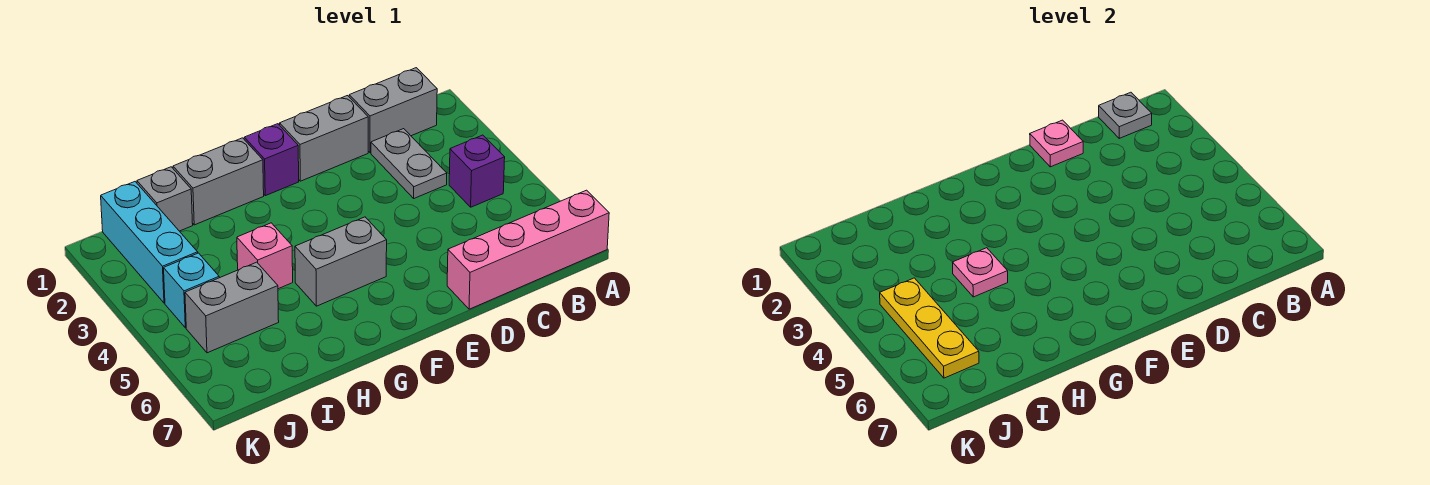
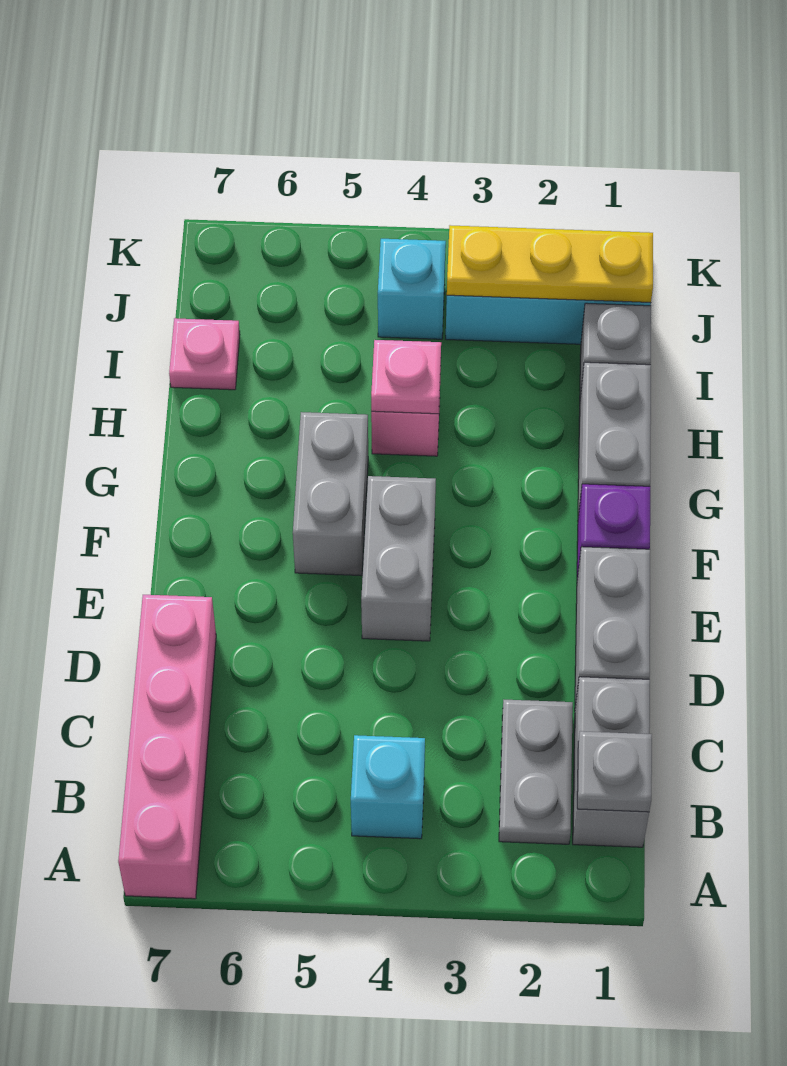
purple brick B4 level 1 -> cyan brick B4 level 1
grey plate C2:C3 level 1 -> grey plate B2:C2 level 1
pink plate D1 level 2 -> pink plate I7 level 1
grey brick I5:J5 level 1 -> grey brick E4:F4 level 1
yellow plate J4:J6 level 2 -> yellow plate J1:J3 level 2

